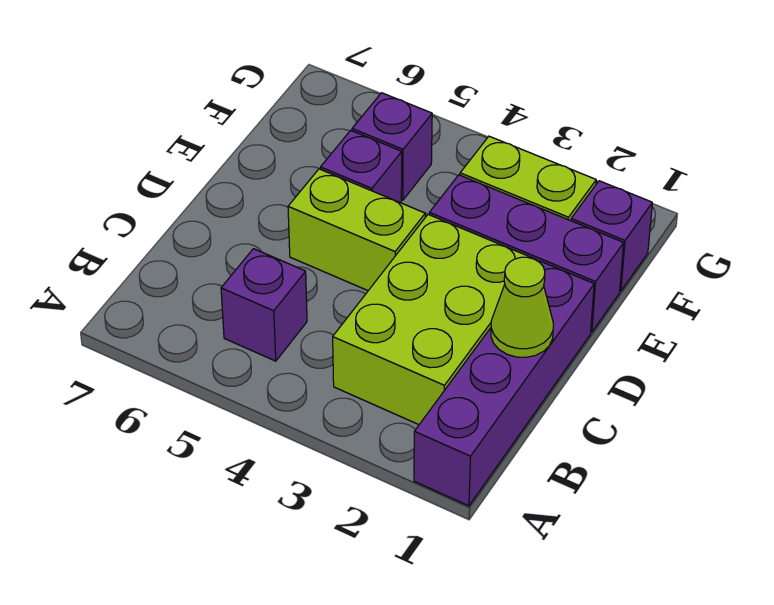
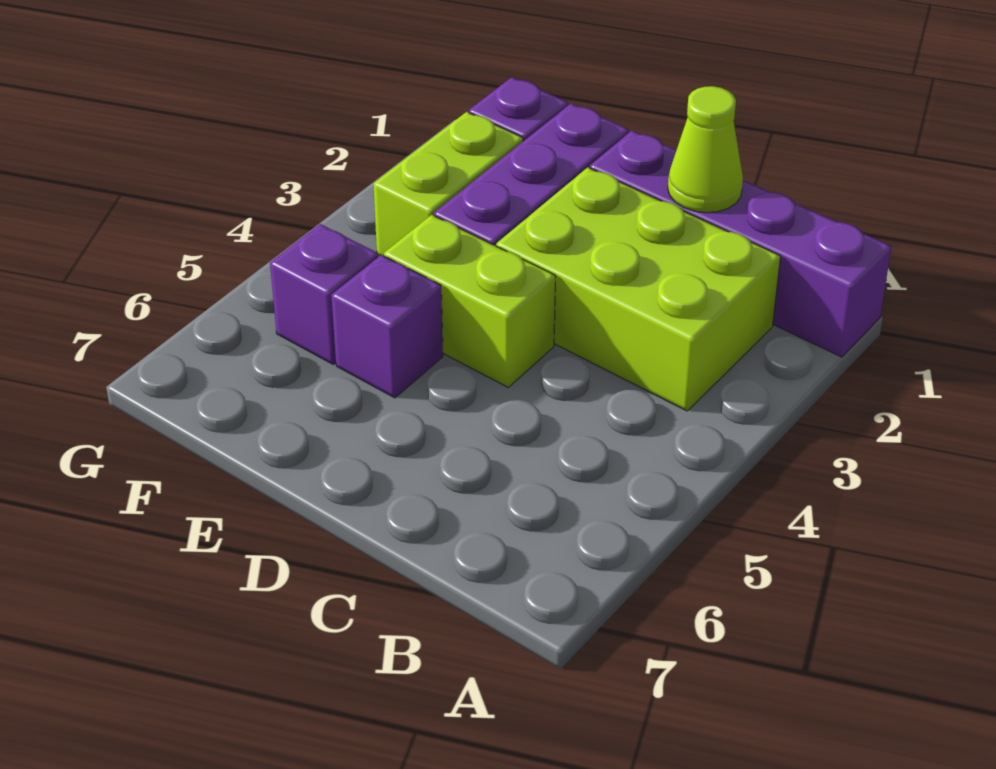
purple brick B5 level 1 -> none
lime brick D4:D5 level 1 -> lime brick D4:E4 level 1

